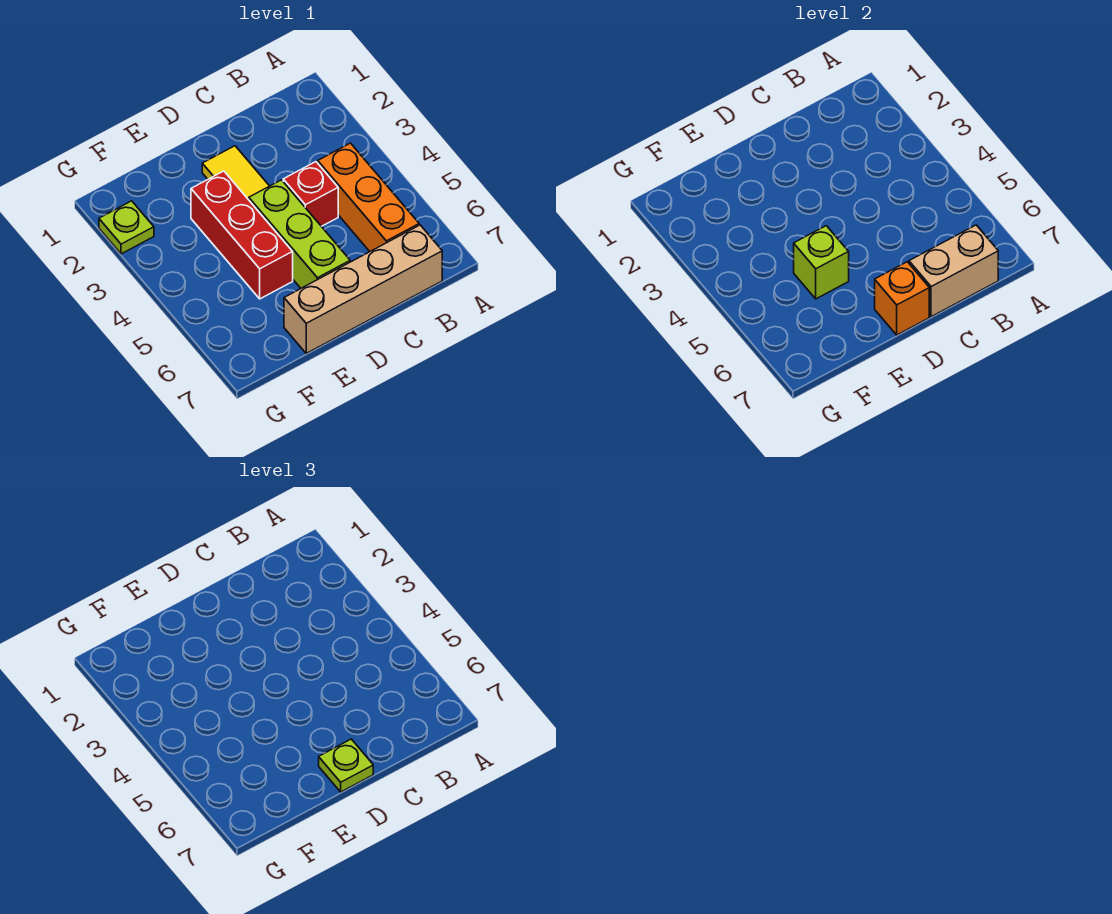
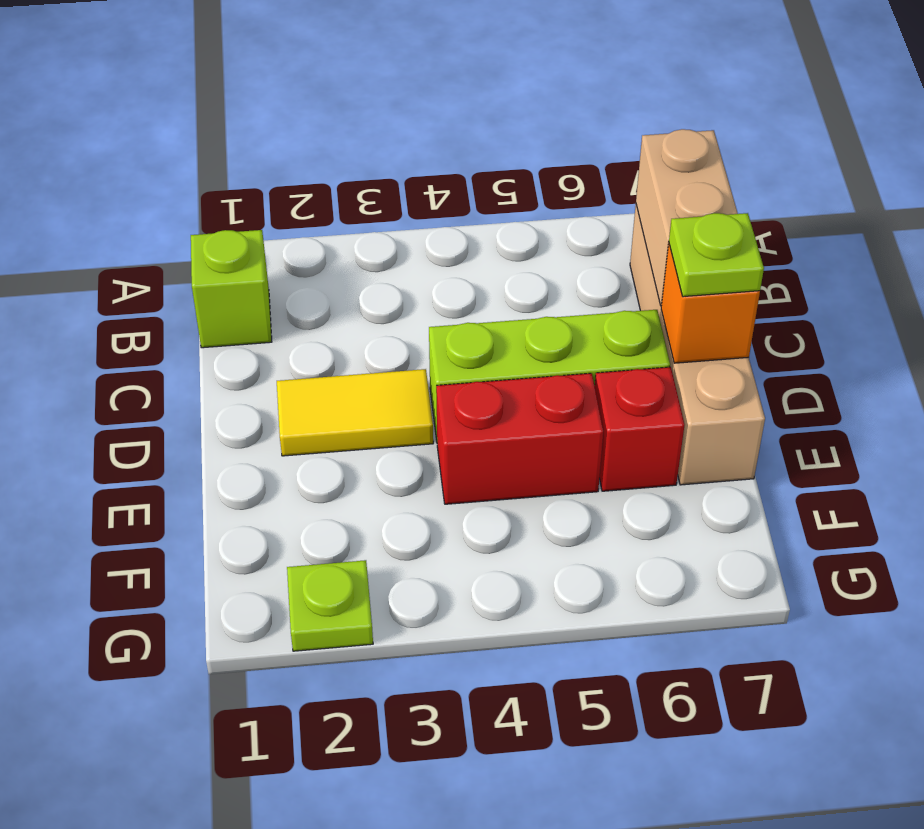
orange brick B4:B6 level 1 -> none
red brick C4 level 1 -> red brick E6 level 1
red brick E3:E5 level 1 -> red brick E4:E5 level 1
lime brick E5 level 2 -> lime brick B1 level 1

